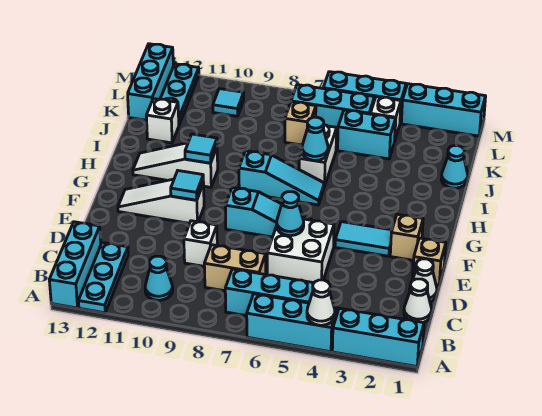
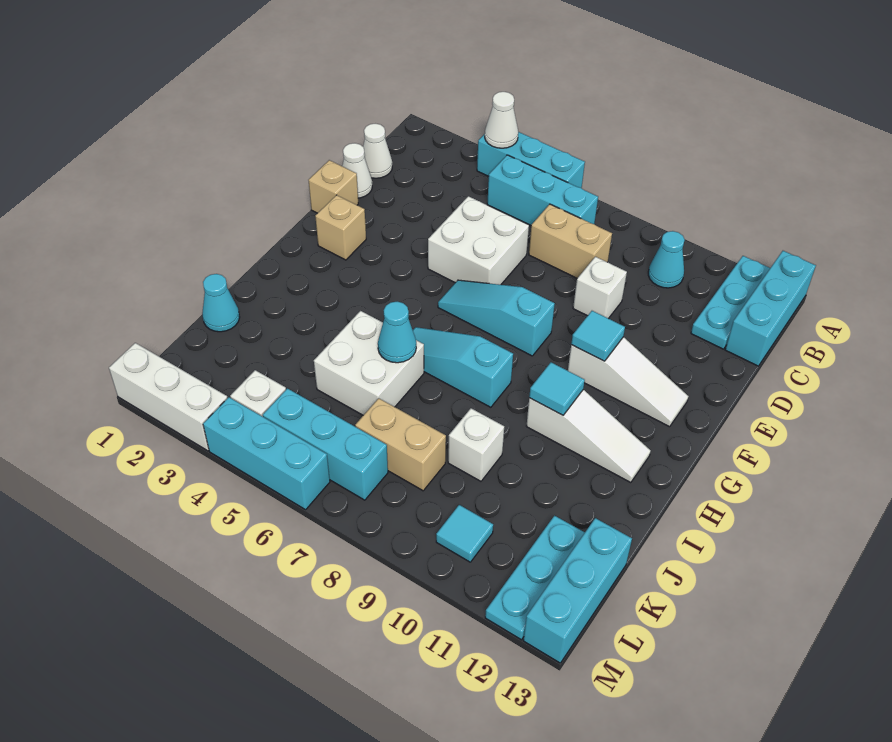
cyan brick A1:A3 level 1 -> none
cyan cone E6 level 2 -> none
cyan tile F3:F4 level 1 -> none
white brick I6:J6 level 1 -> white brick I5:J6 level 1
white brick J12 level 1 -> white brick J9 level 1
cyan brick K4:K5 level 1 -> none
tan brick K7 level 1 -> tan brick K7:K8 level 1
cyan brick M1:M3 level 1 -> white brick M1:M3 level 1

